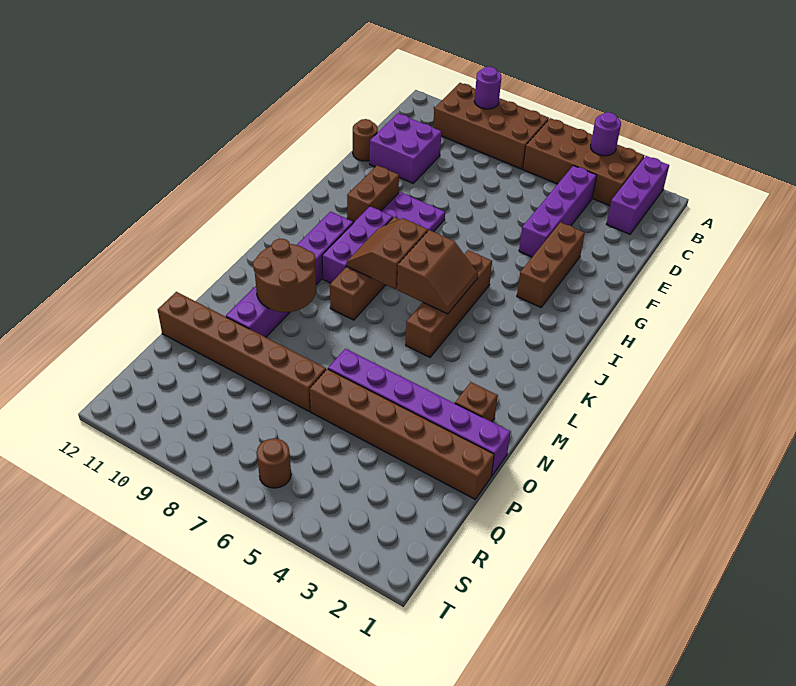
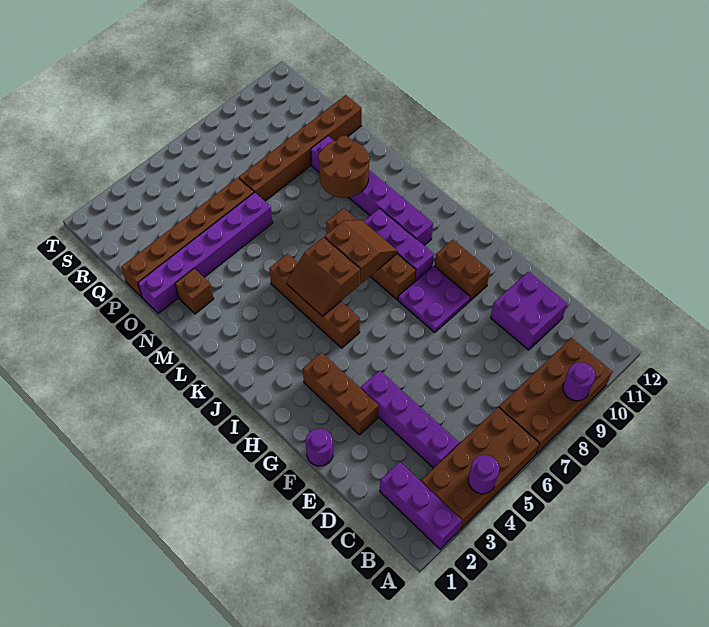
brown round brick E12 level 1 -> none
none -> purple round brick F1 level 1
brown round brick S6 level 1 -> none

